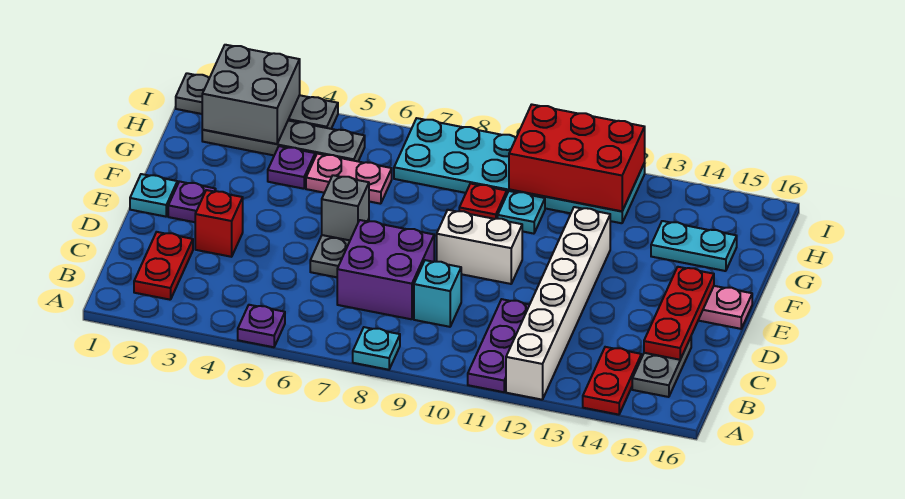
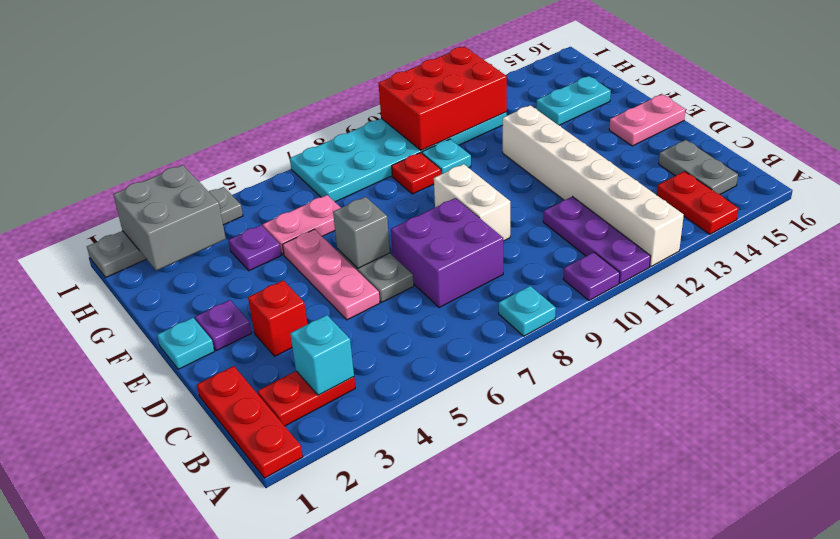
purple plate A5 level 1 -> purple plate A10 level 1
red plate B2:C2 level 1 -> red plate B2:B3 level 1
cyan brick C9 level 1 -> cyan brick B3 level 2
red plate C15:E15 level 2 -> red plate A1:C1 level 1
none -> pink plate D5:F5 level 1
white brick E9:E10 level 1 -> white brick D9:E9 level 1
grey plate H2:H5 level 1 -> none

